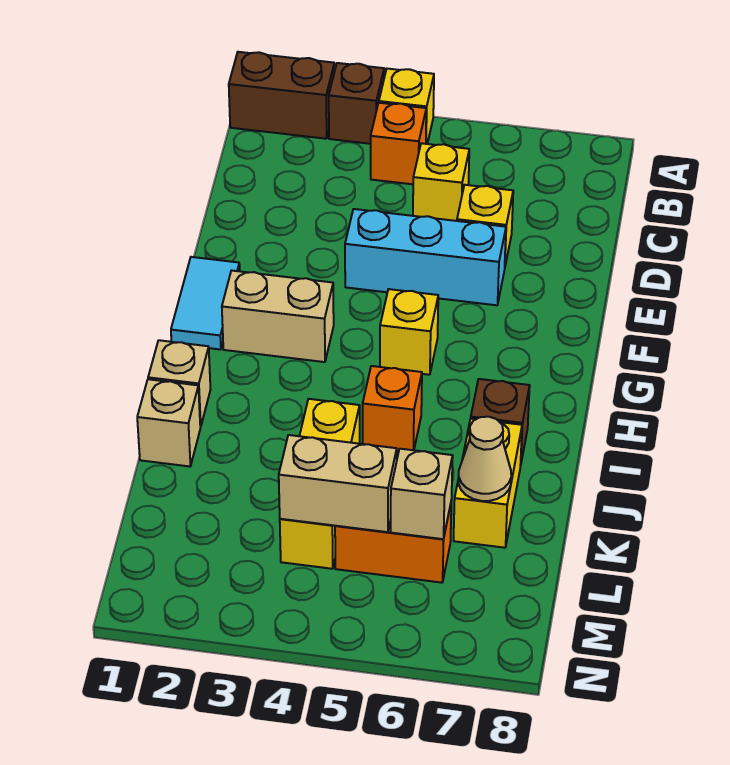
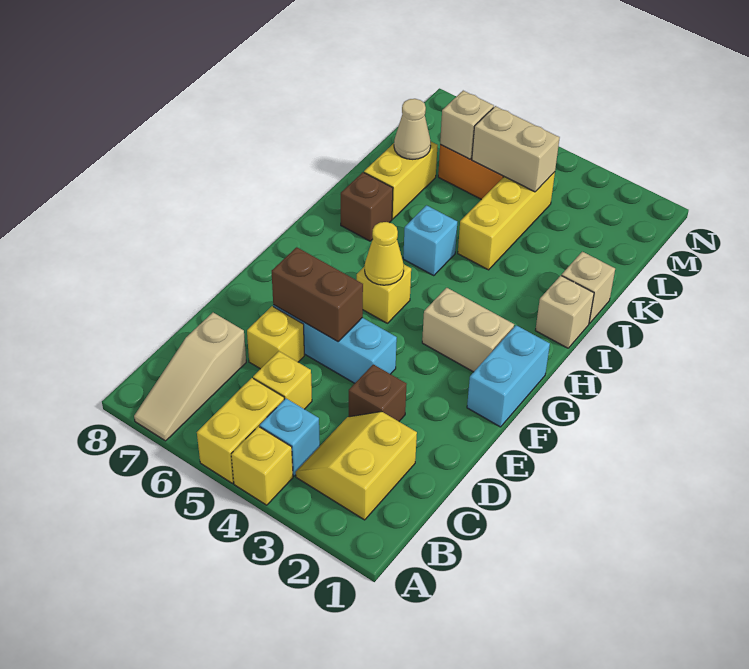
brown brick A1:A2 level 1 -> brown brick E5:E6 level 2
brown brick A3 level 1 -> brown brick D3 level 1
none -> yellow brick A5:B5 level 1
none -> tan slope A7:C7 level 1 top C
none -> yellow slope B2:C3 level 1 top 2
orange brick B4 level 1 -> cyan brick B4 level 1
cyan tile F1:G1 level 1 -> cyan brick F1:G1 level 1
none -> yellow cone G5 level 2
orange brick I5 level 1 -> cyan brick I5 level 1

